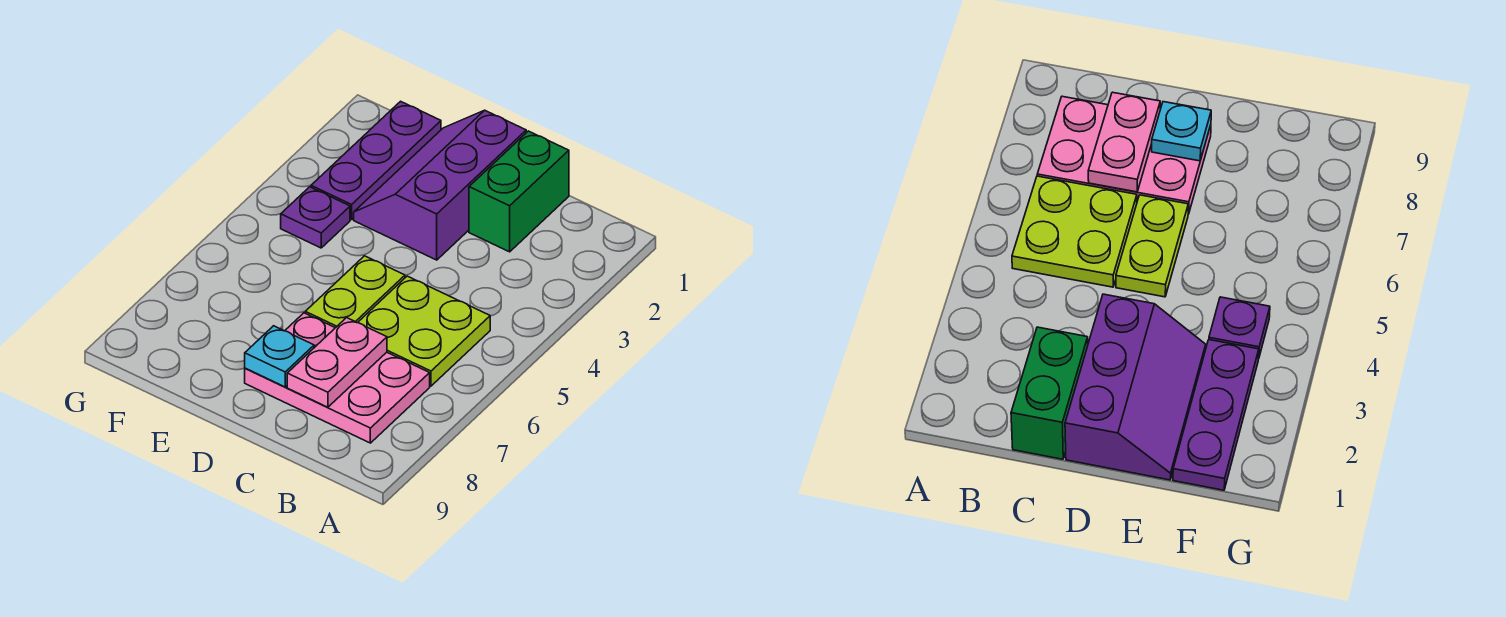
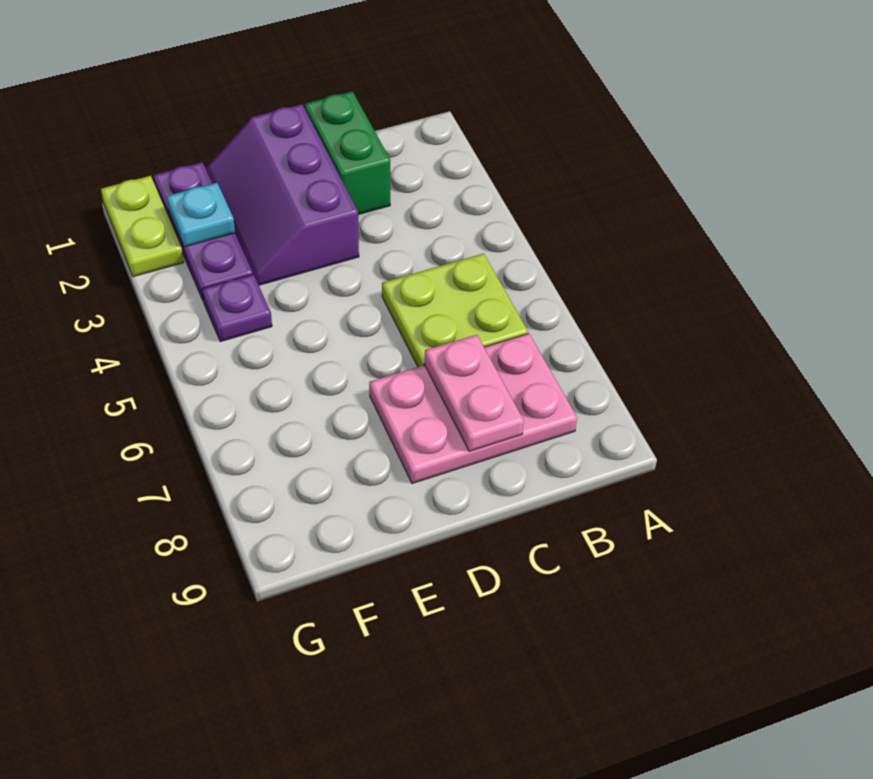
lime plate D5:D6 level 1 -> lime plate G1:G2 level 1
cyan plate D8 level 2 -> cyan plate F2 level 2

